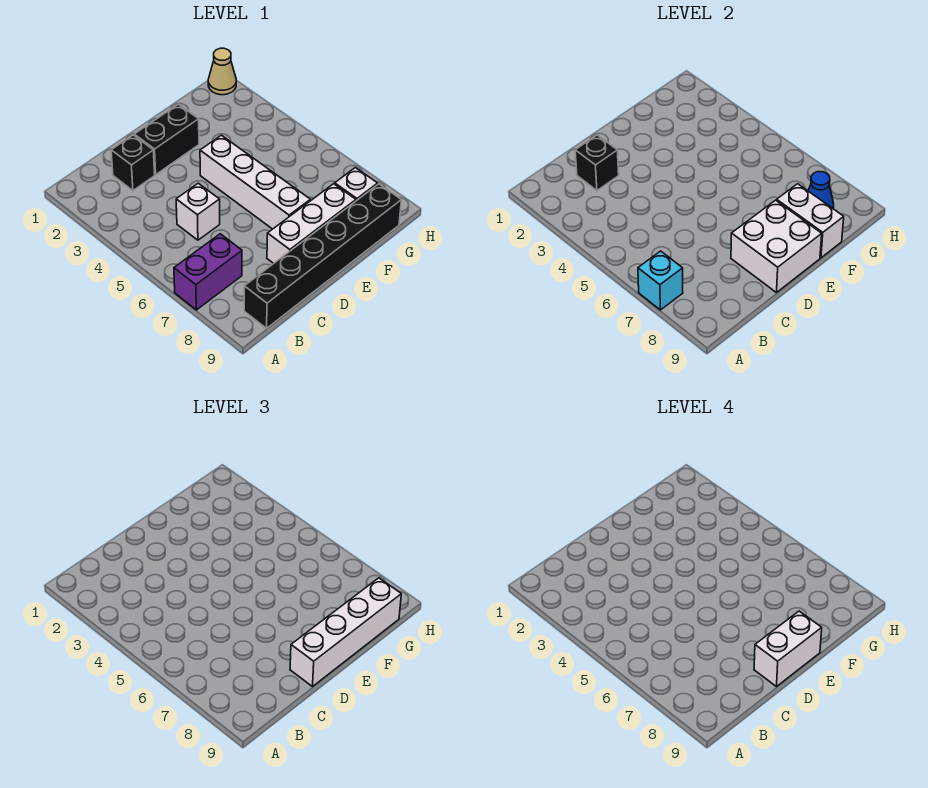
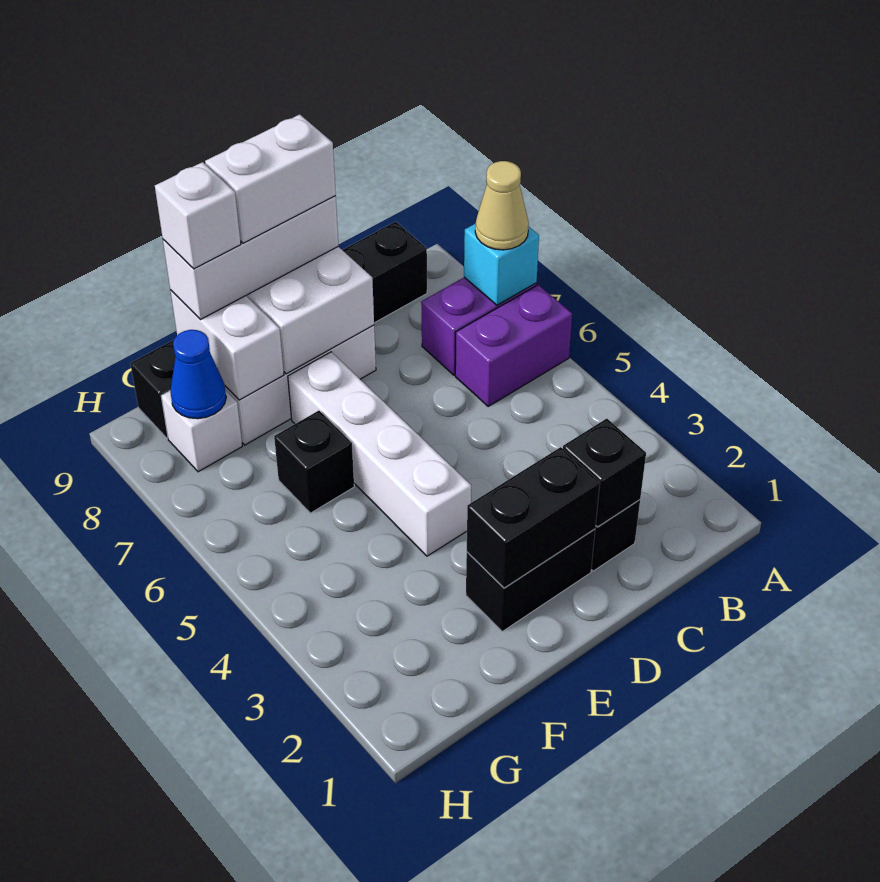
none -> purple brick A6:B6 level 1
white brick C5 level 1 -> white brick F9 level 4
none -> black brick D2:E2 level 2
white brick D9:G9 level 3 -> white brick D9:F9 level 3
none -> black brick F6 level 1
tan cone H1 level 1 -> tan cone A7 level 3

